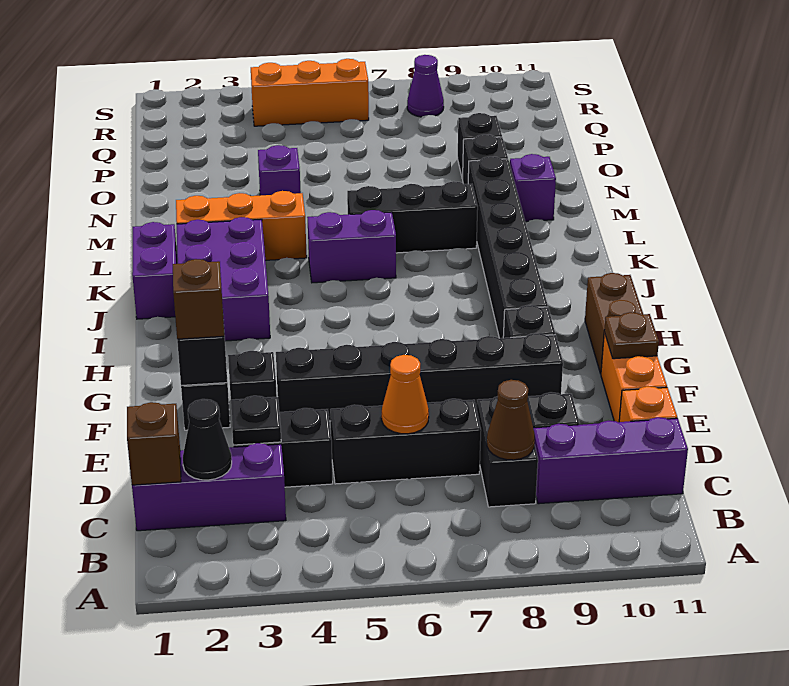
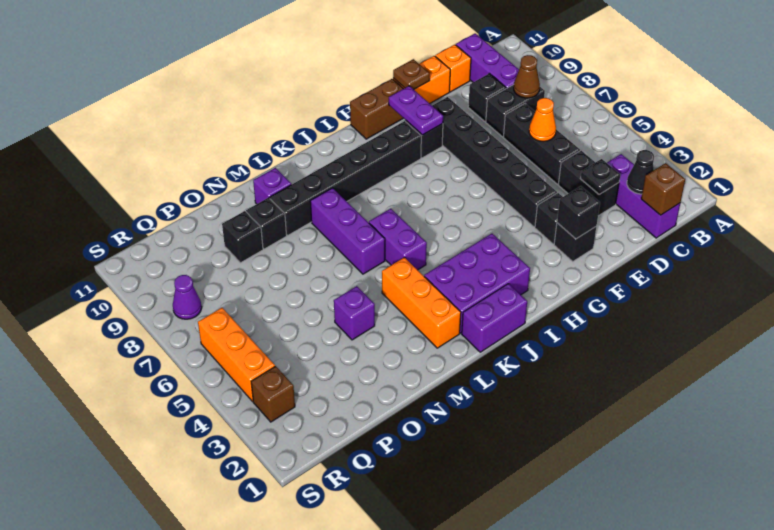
brown brick F2 level 3 -> brown brick R3 level 1
none -> purple plate G9:G10 level 2
black brick L6:L8 level 1 -> purple brick L6:L8 level 1

